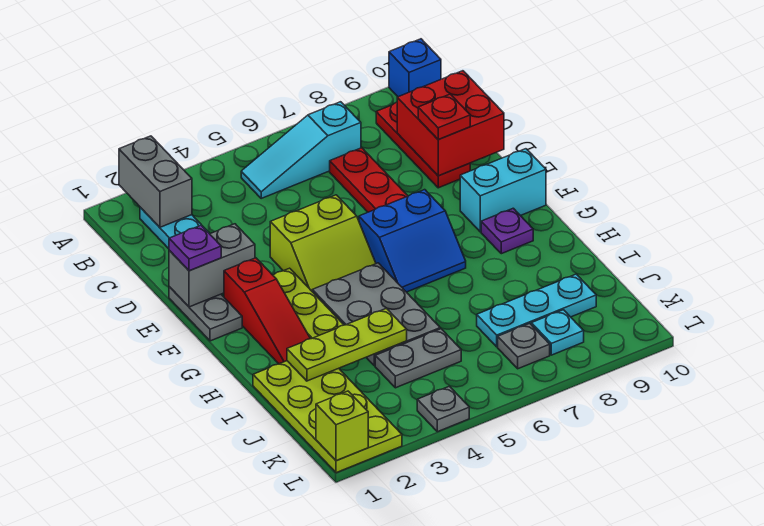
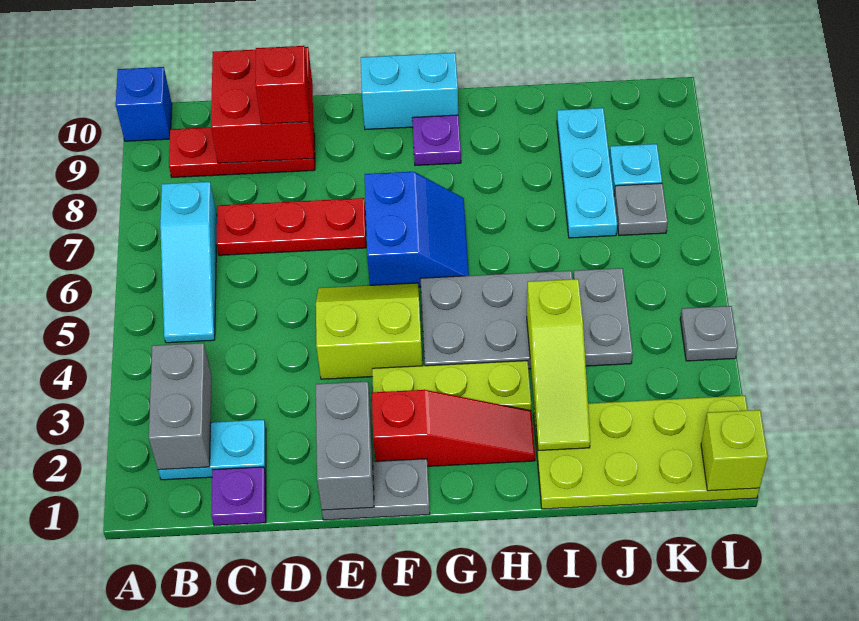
grey brick A2:B2 level 2 -> grey brick B2:B3 level 2
red plate D9 level 3 -> red brick D9 level 3
purple plate E1 level 3 -> purple plate C1 level 1
lime slope E4:F5 level 1 top E -> lime slope E4:F5 level 1 top 4
cyan brick F9:F10 level 1 -> cyan brick F10:G10 level 1
lime plate I2:I4 level 2 -> lime slope I2:I4 level 2 top 4

